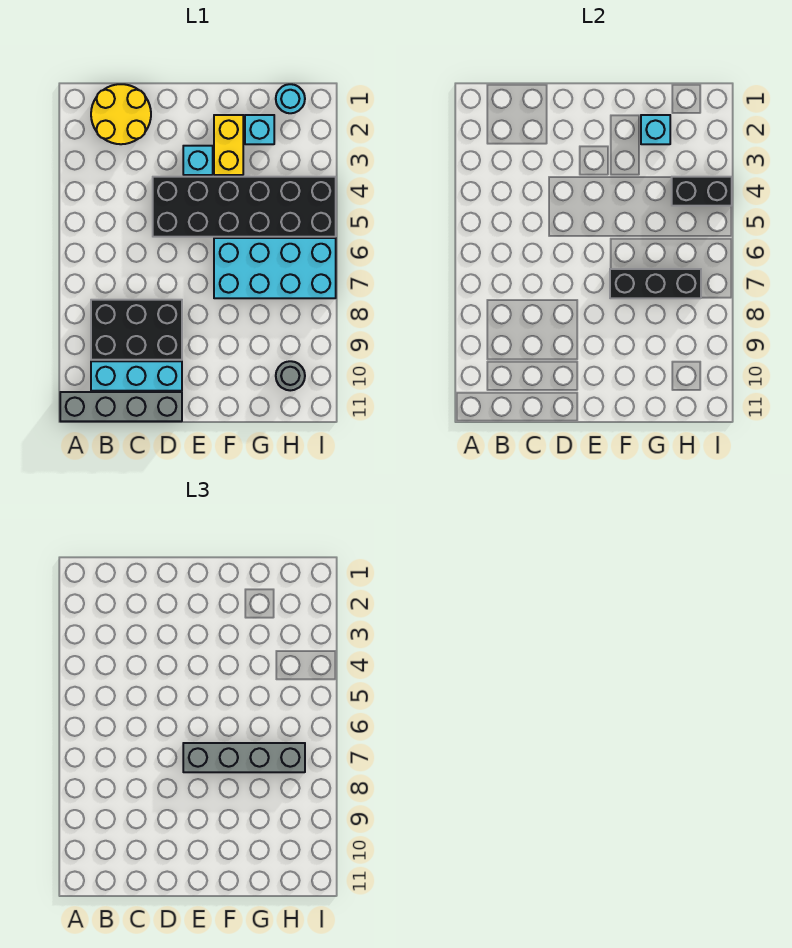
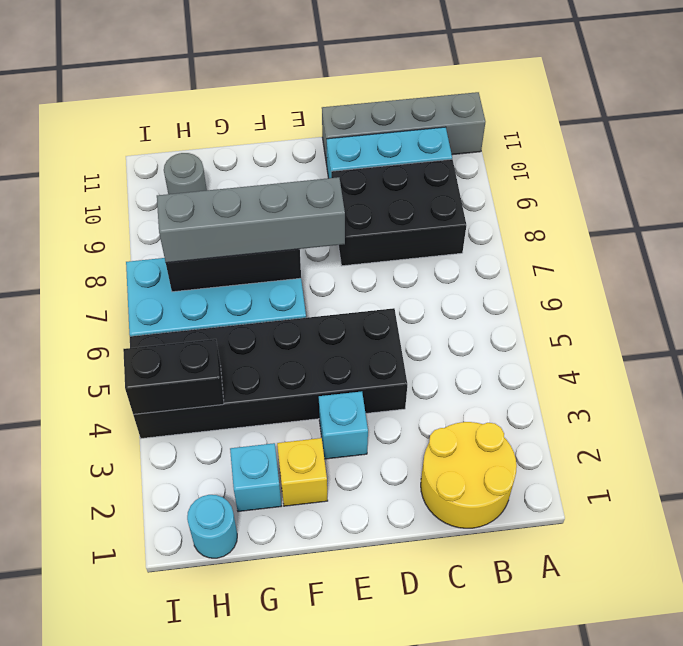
yellow brick F2:F3 level 1 -> yellow brick F2 level 1
cyan brick G2 level 2 -> none

